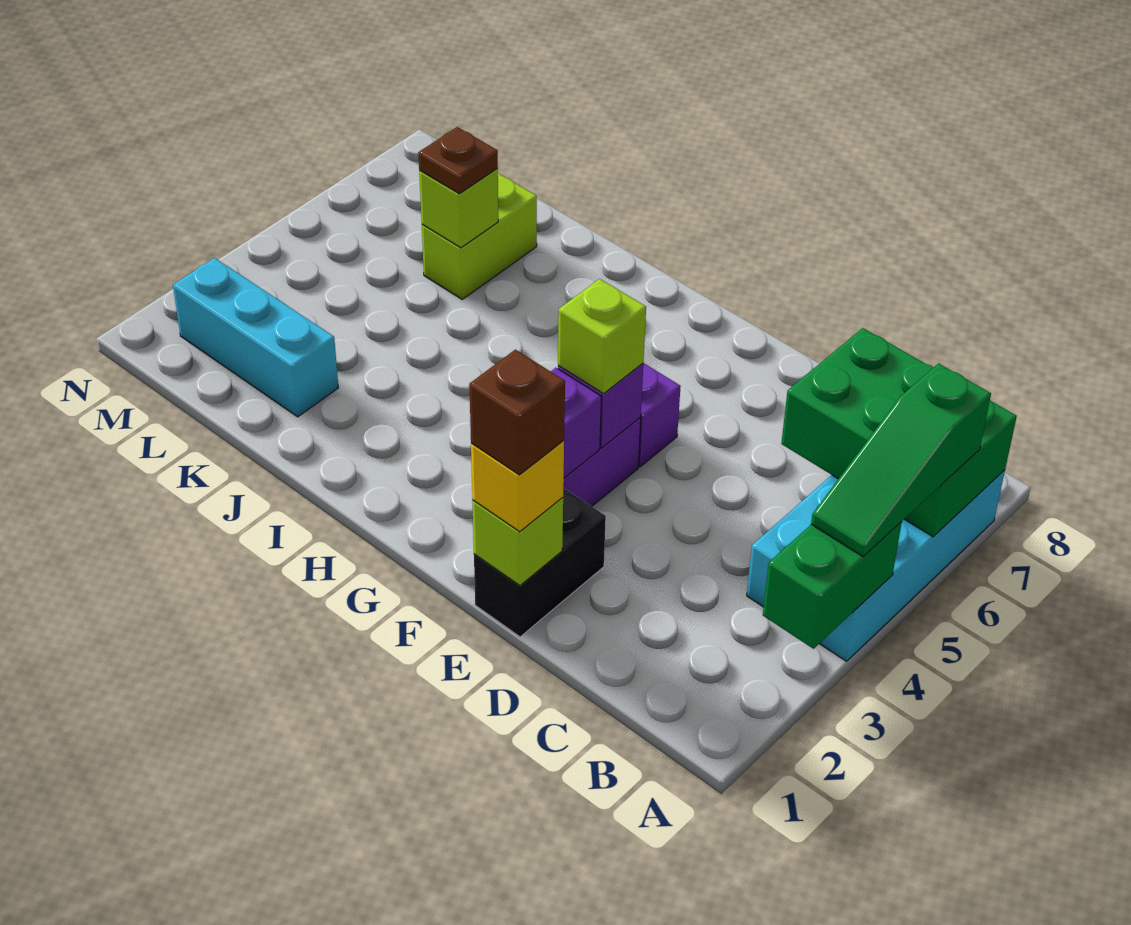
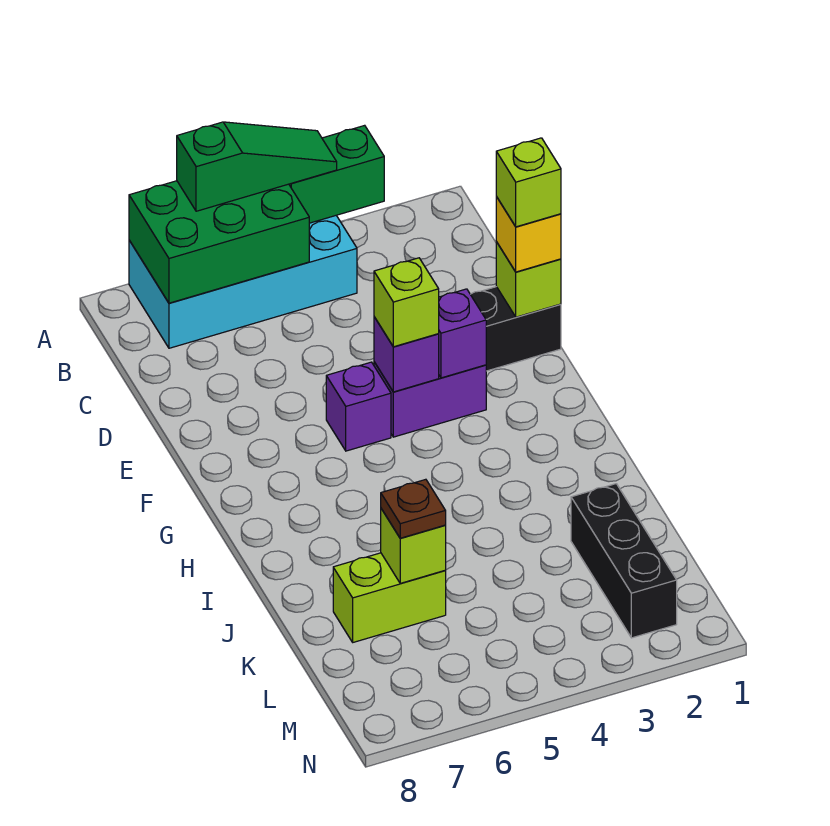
green brick A6:C7 level 2 -> green brick A5:B7 level 2
brown brick E1 level 4 -> lime brick E1 level 4
cyan brick K2:M2 level 1 -> black brick K2:M2 level 1

